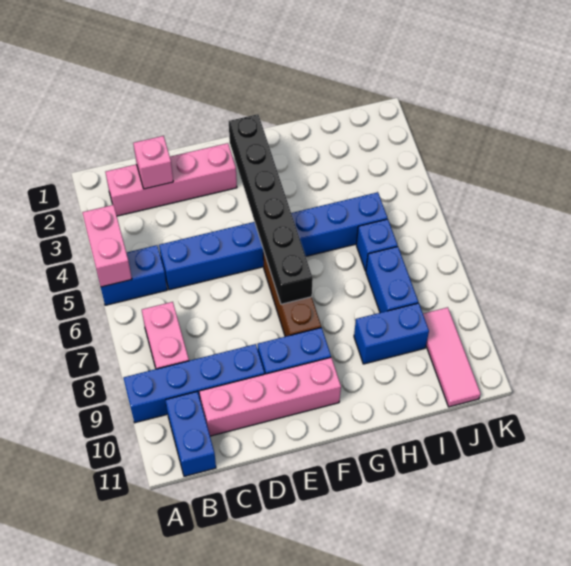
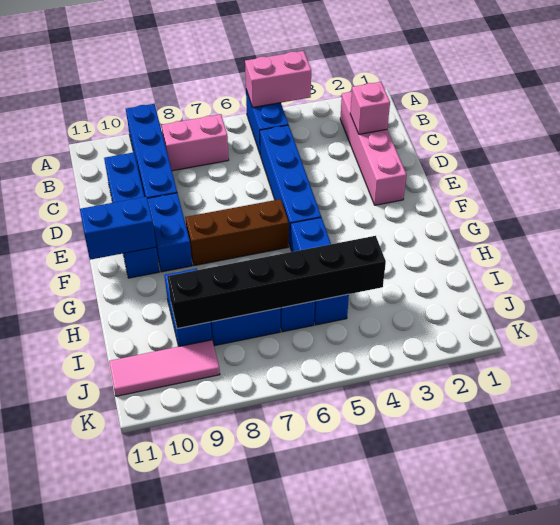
blue brick B10:B11 level 1 -> blue brick F10:F11 level 2
pink brick C10:F10 level 1 -> blue brick C10:F10 level 1
black brick F2:F7 level 2 -> black brick I4:I9 level 2

